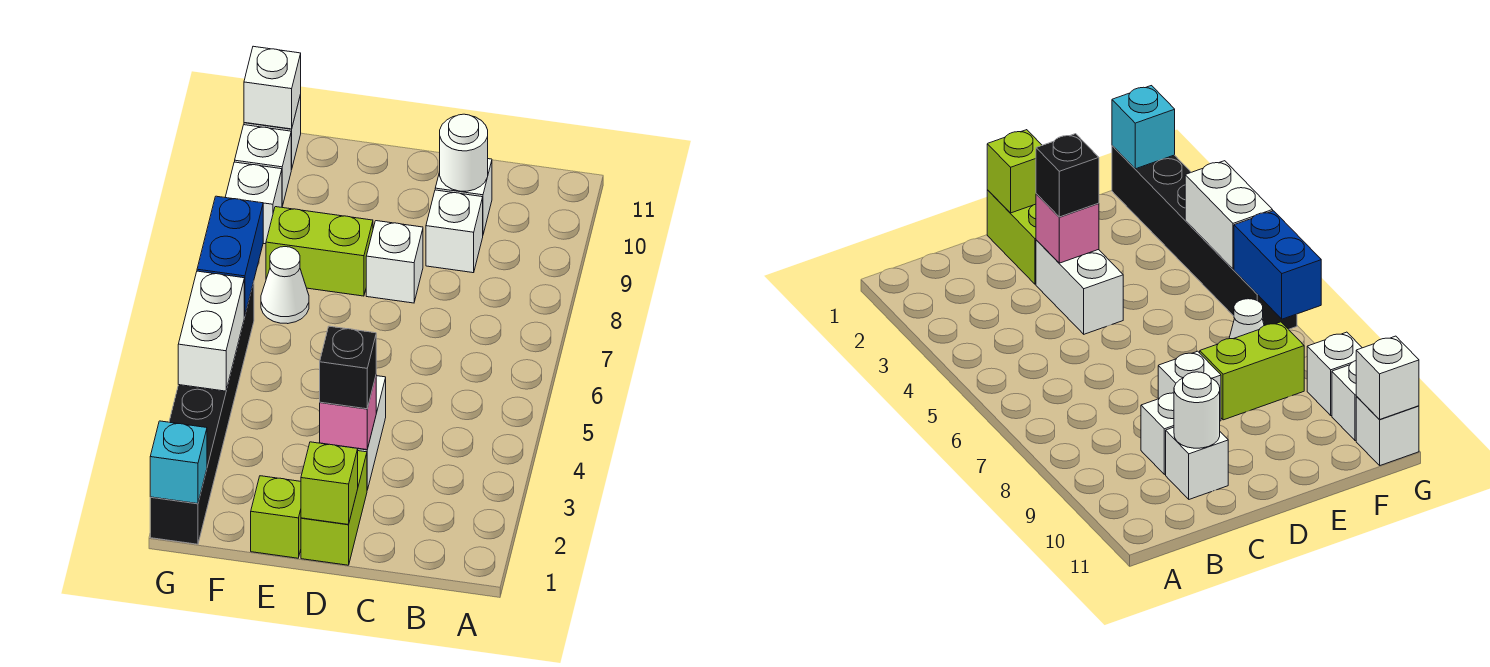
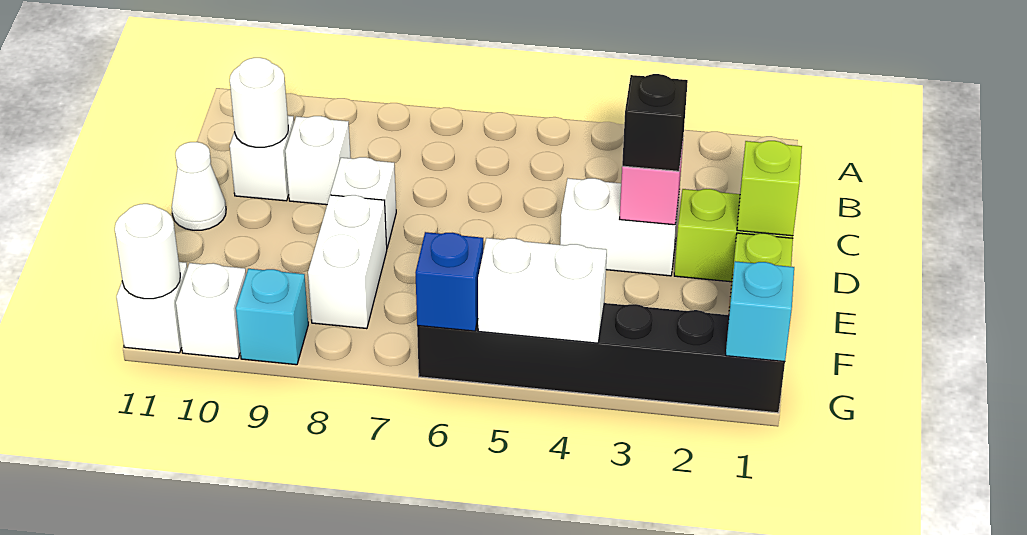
lime brick E8:F8 level 1 -> white brick E8:F8 level 1
white cone F7 level 1 -> white cone D11 level 1
blue brick G6:G7 level 2 -> blue brick G6 level 2
white brick G9 level 1 -> cyan brick G9 level 1
white brick G11 level 2 -> white round brick G11 level 2

